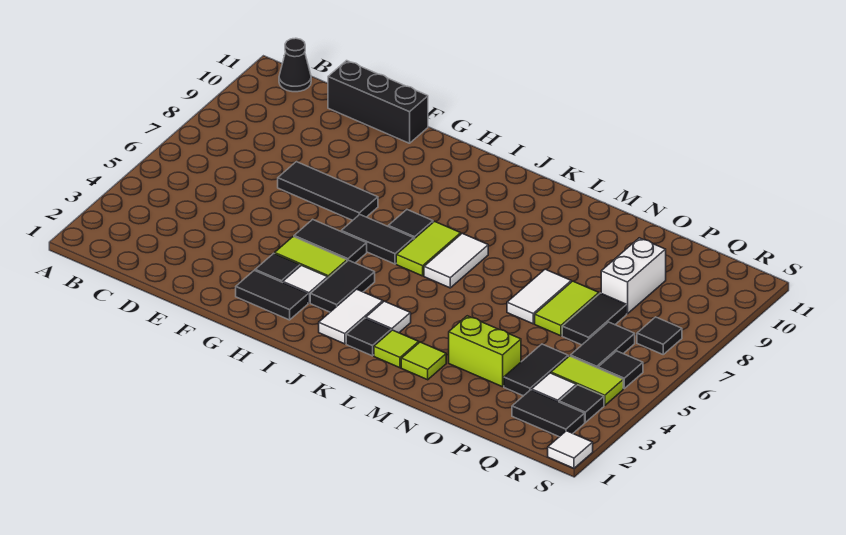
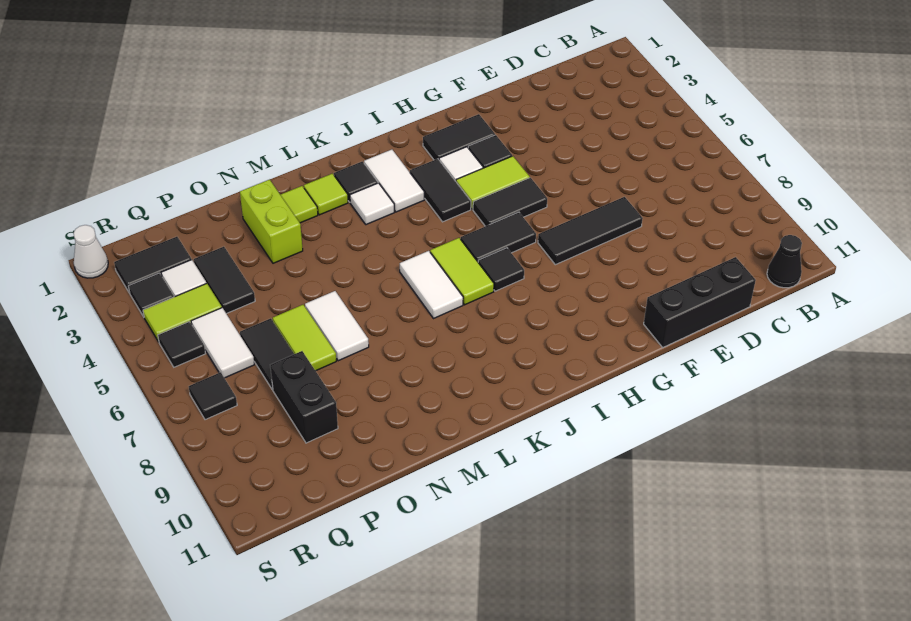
lime brick N3:O3 level 1 -> lime brick N2:N3 level 1
white brick P8:P9 level 1 -> black brick P8:P9 level 1
black tile Q5:Q6 level 1 -> white tile Q5:Q6 level 1
white tile S1 level 1 -> white cone S1 level 1

